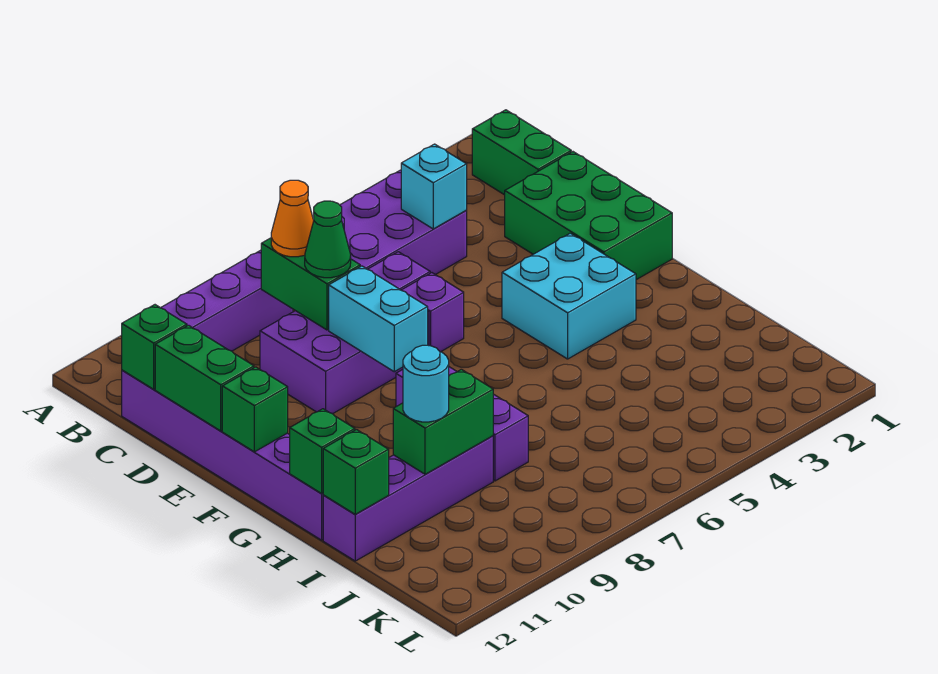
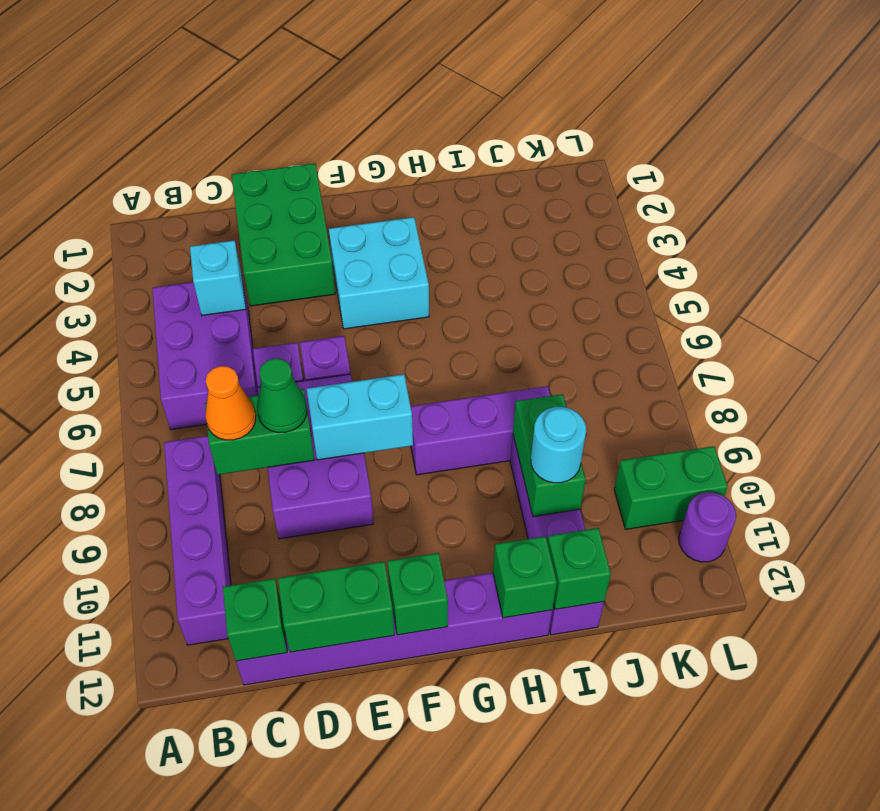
green brick B1:C1 level 1 -> green brick K10:L10 level 1
green brick D1:F2 level 1 -> green brick D1:E3 level 1
none -> purple round brick L11 level 1

